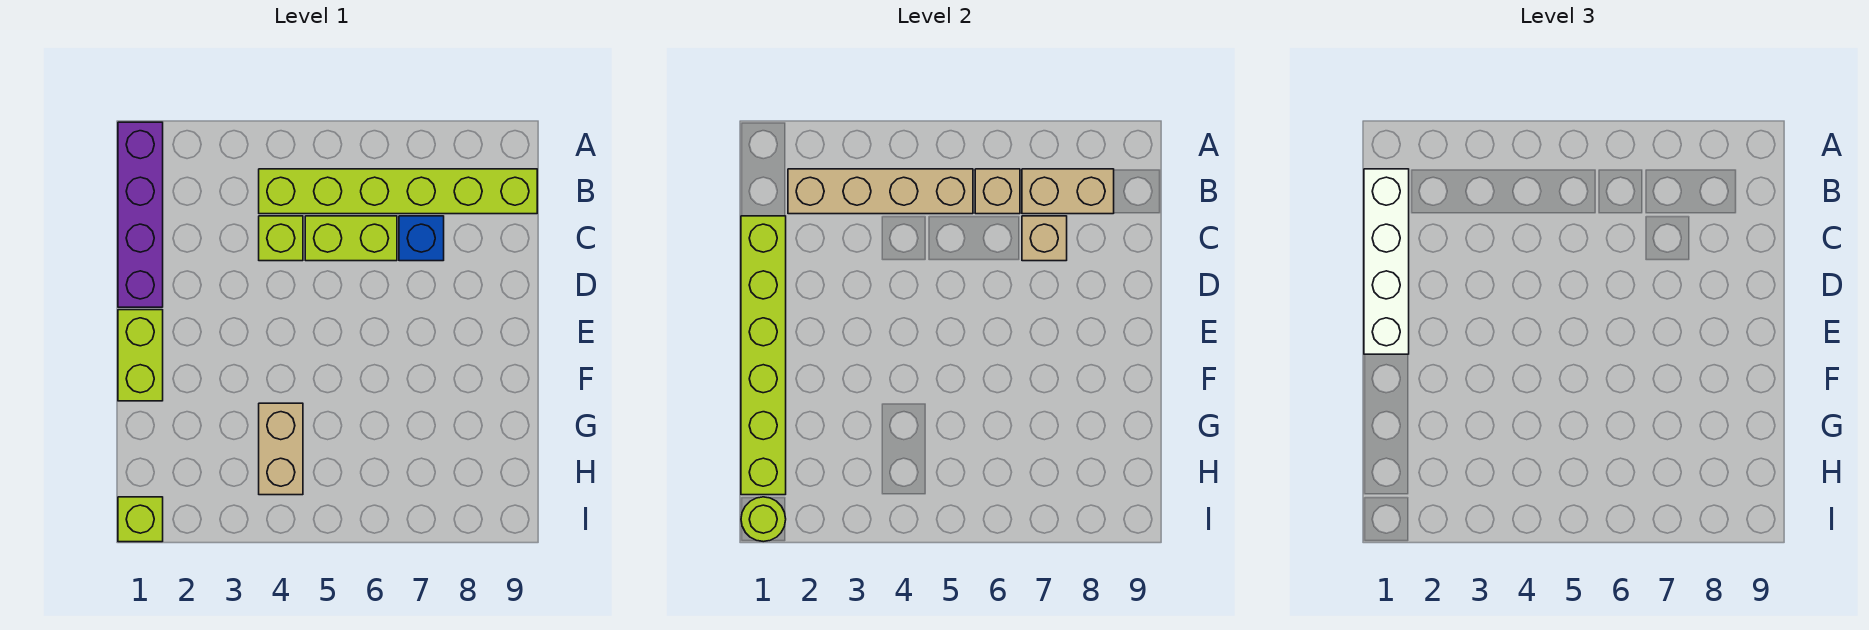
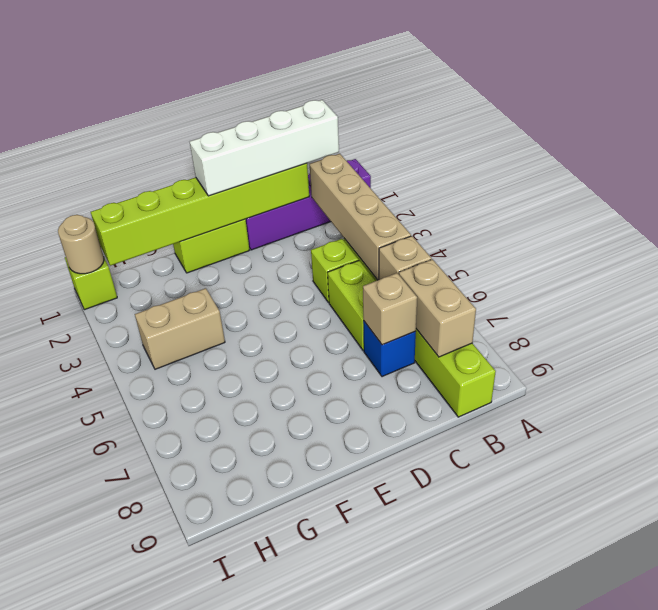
lime round brick I1 level 2 -> tan round brick I1 level 2

